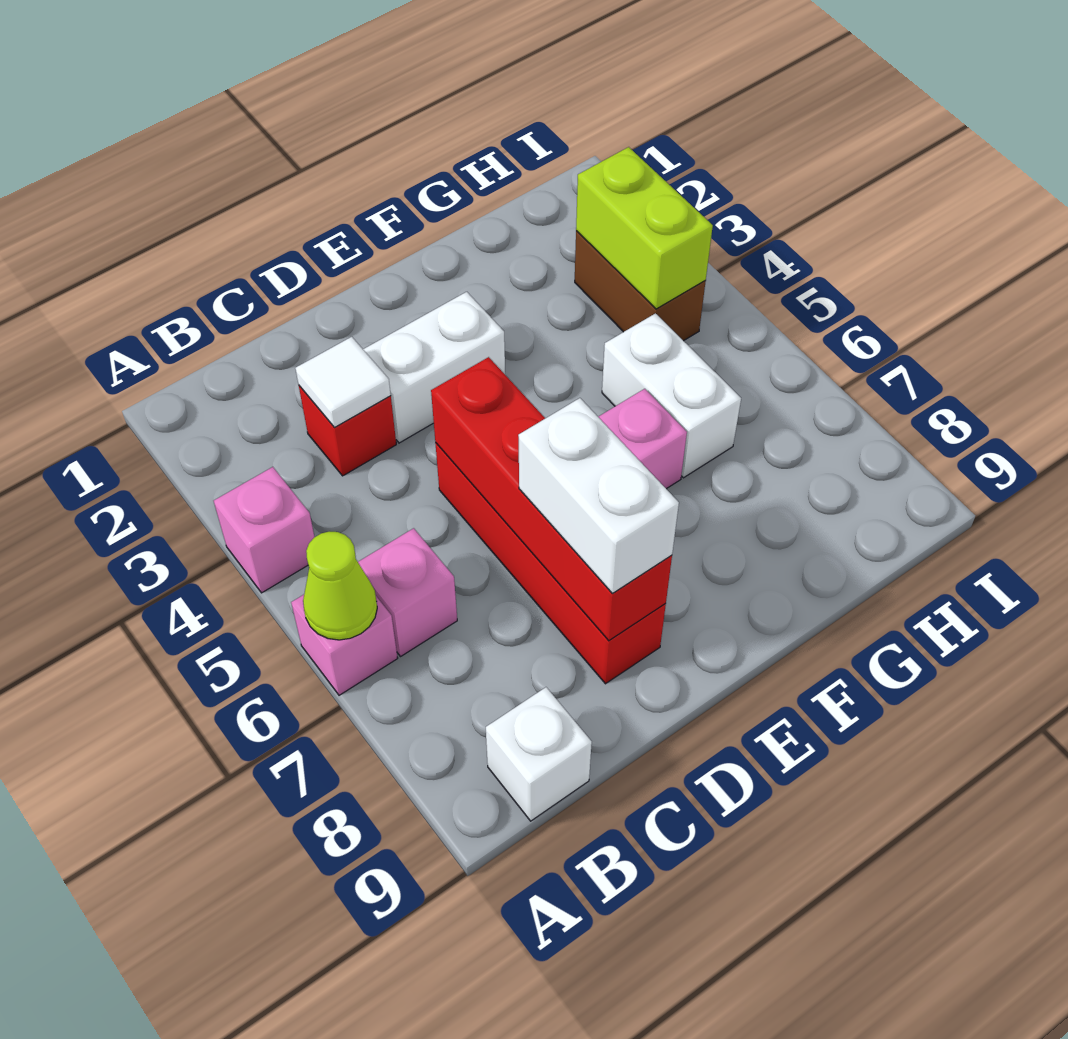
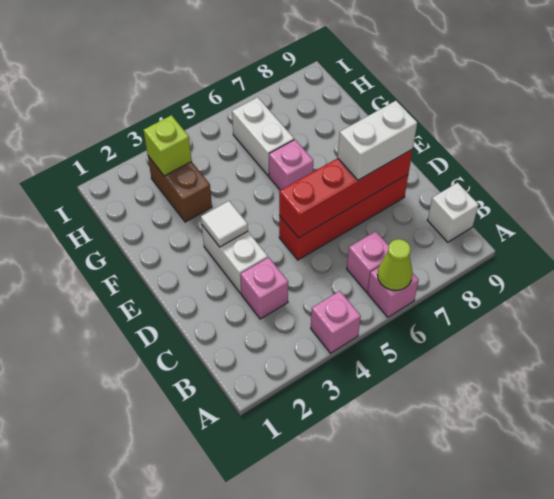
red brick C3 level 1 -> pink brick C3 level 1
white tile C3 level 2 -> white tile E3 level 2
white brick G5:G6 level 1 -> white brick G6:H6 level 1
brown brick H3:H4 level 1 -> brown brick G3:H3 level 1
lime brick H3:H4 level 2 -> lime brick H3 level 2

